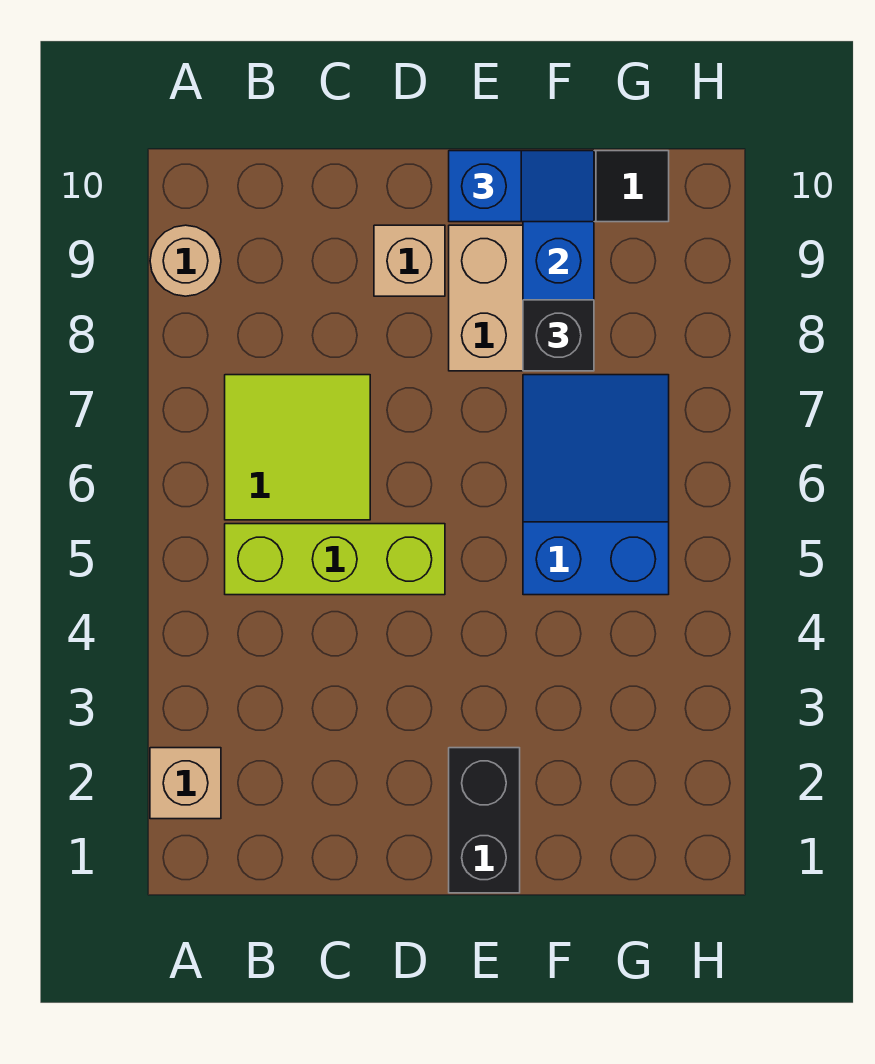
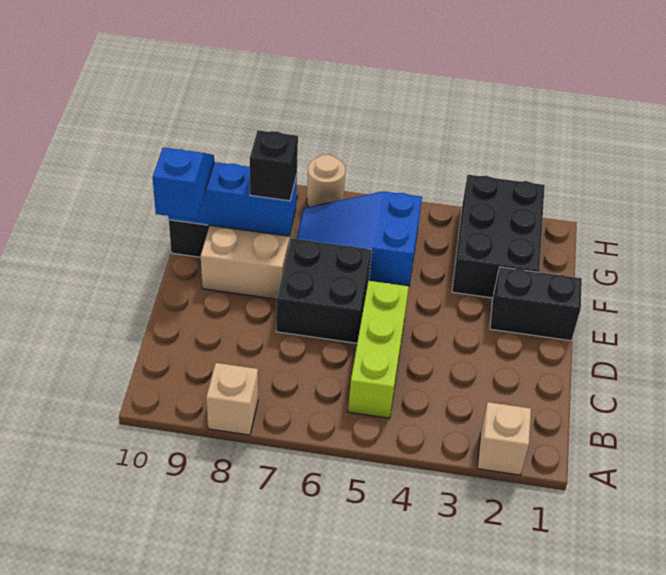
tan round brick A9 level 1 -> tan round brick H7 level 1
lime tile B6:C7 level 1 -> none
none -> black brick D6:E7 level 1
tan brick D9 level 1 -> tan brick A8 level 1
none -> black brick F2:H3 level 1

